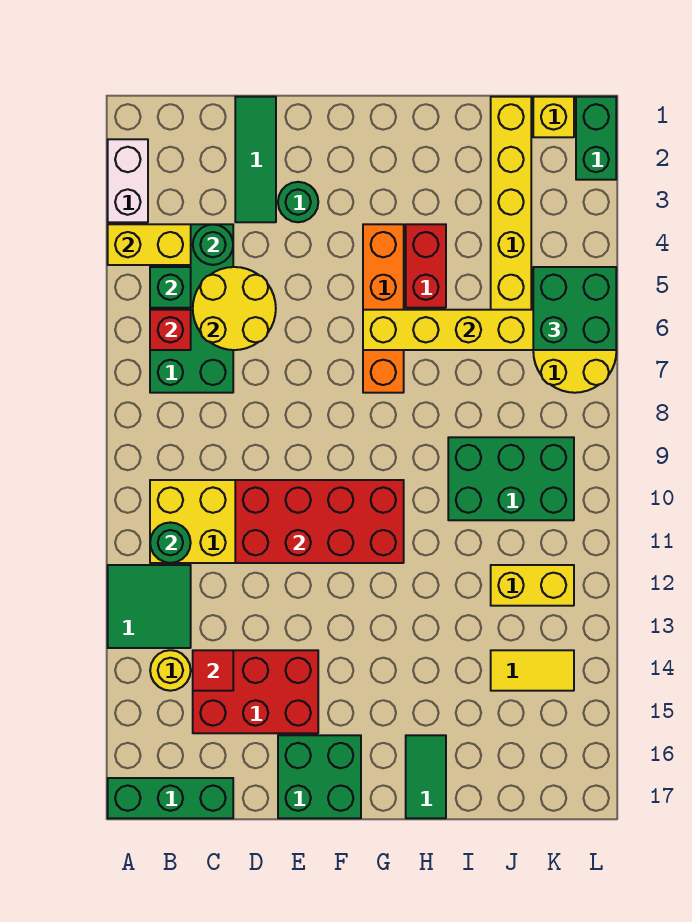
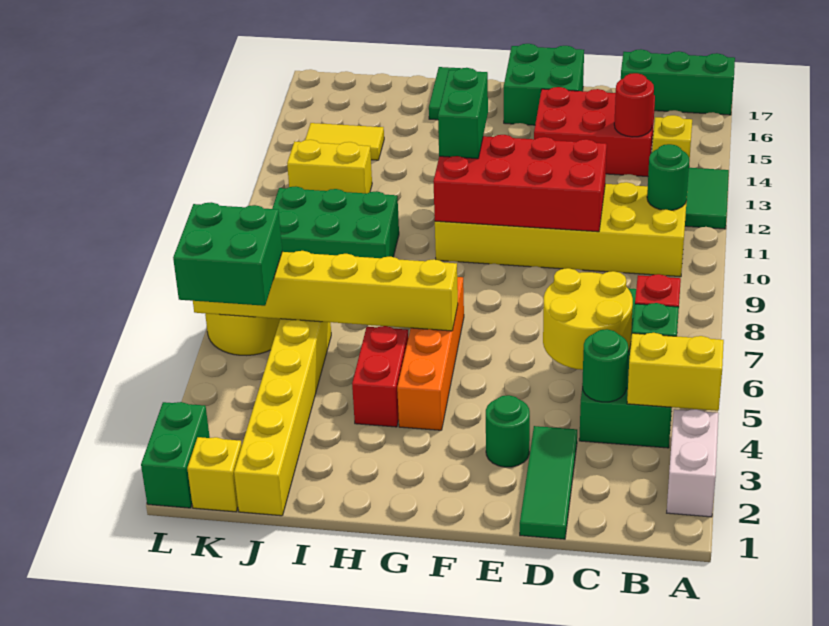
yellow round brick B14 level 1 -> yellow brick B14 level 1
red tile C14 level 2 -> red round brick C14 level 2
none -> green brick G11:G12 level 3

